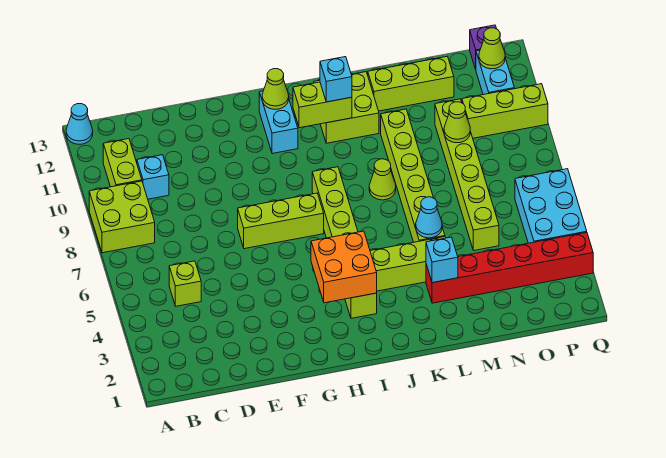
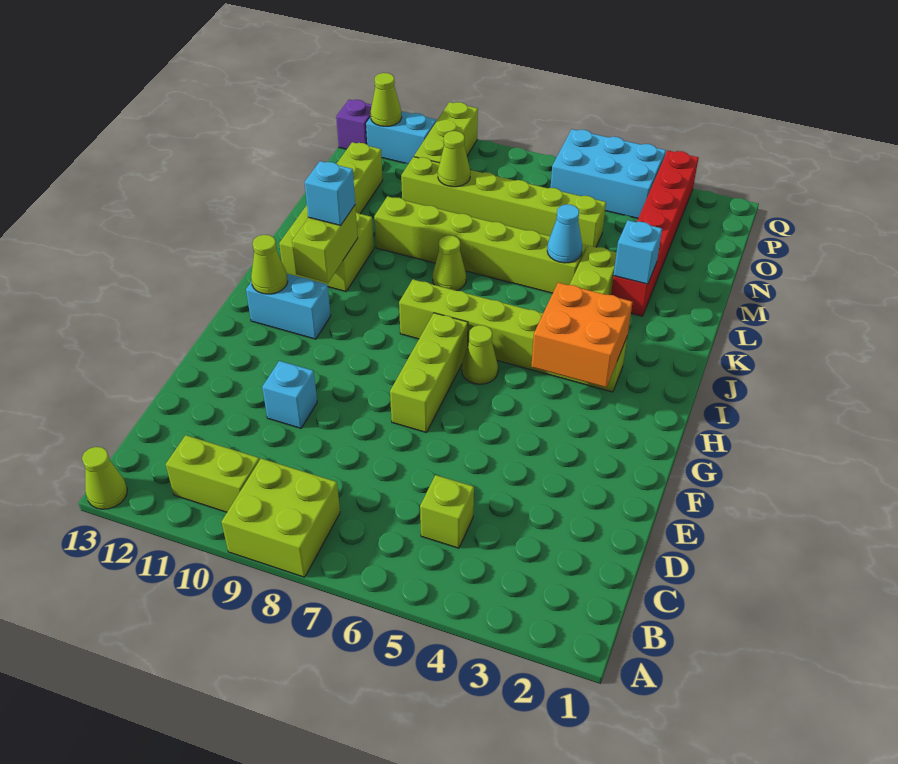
cyan cone A13 level 1 -> lime cone A13 level 1
cyan brick C10 level 1 -> cyan brick E10 level 1
none -> lime cone H6 level 1

